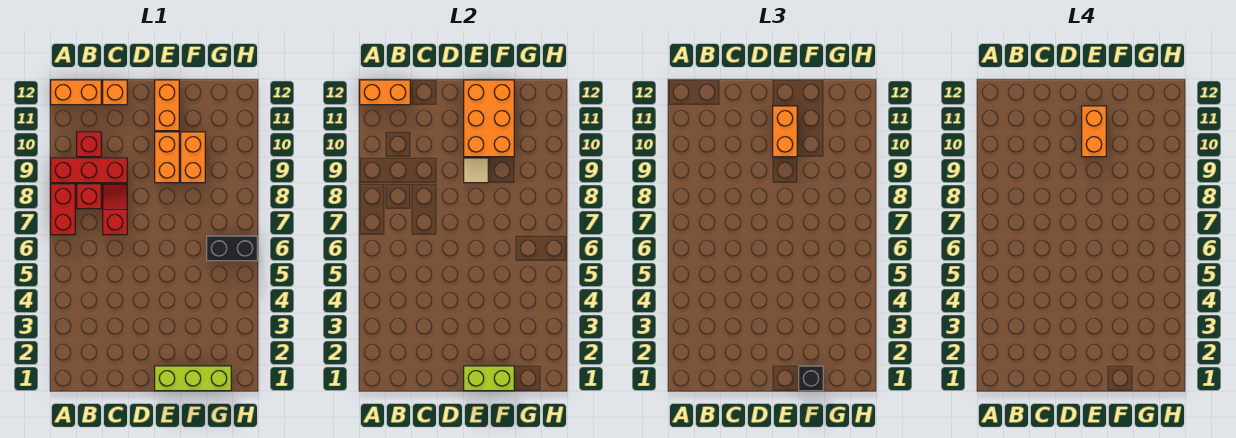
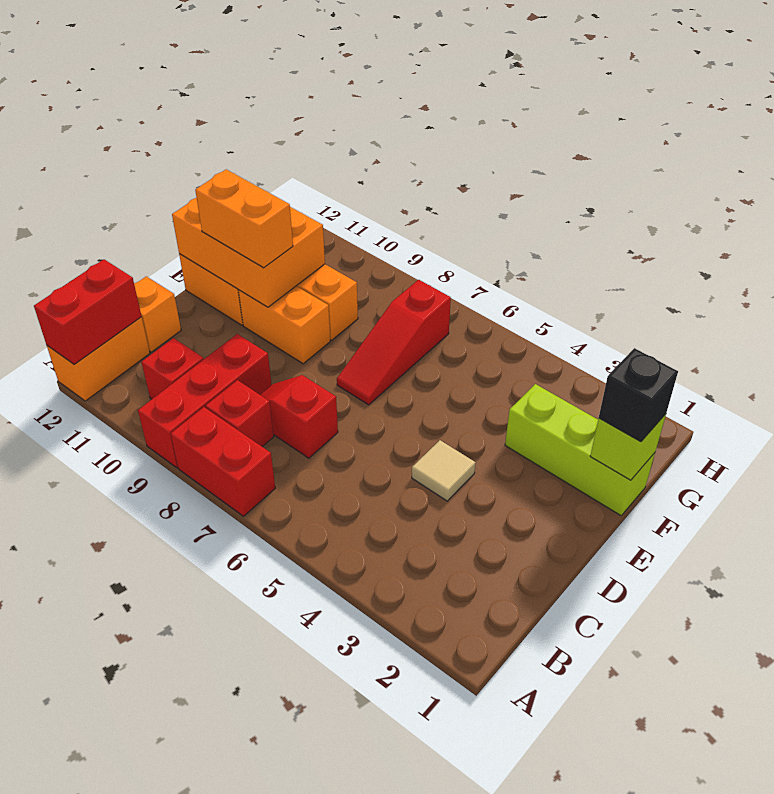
orange brick A12:B12 level 2 -> red brick A12:B12 level 2
lime brick E1:G1 level 1 -> lime brick F1:F3 level 1
lime brick E1:F1 level 2 -> lime brick F1 level 2
none -> red slope E7:G7 level 1 top G
tan tile E9 level 2 -> tan tile D4 level 1
orange brick E10:E11 level 4 -> none
black brick G6:H6 level 1 -> none

